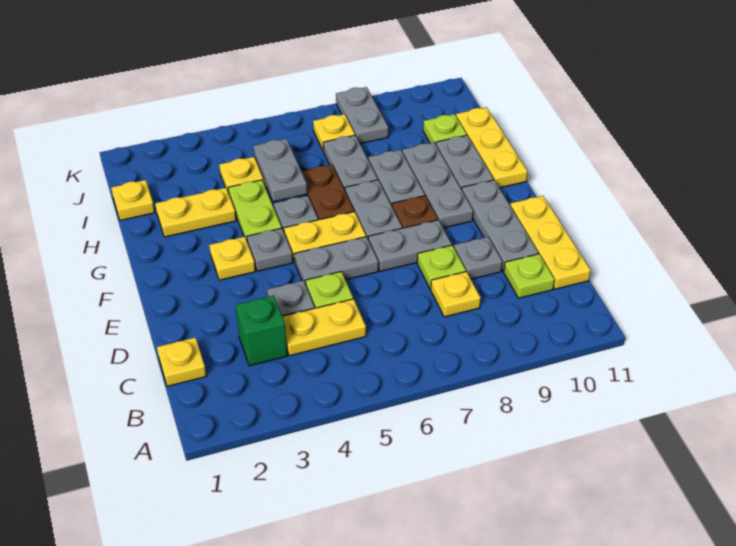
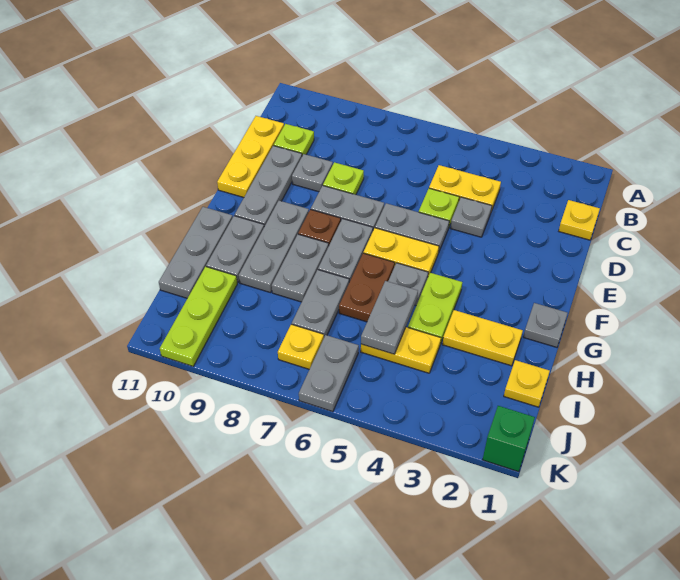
green brick C3 level 1 -> green brick K1 level 1
yellow plate C8 level 1 -> none
yellow plate F3 level 1 -> none
grey plate F4 level 1 -> grey plate G1 level 1
yellow plate G11:I11 level 1 -> grey plate G11:I11 level 1
lime plate I10 level 1 -> lime plate I10:K10 level 1
grey plate J8:K8 level 1 -> grey plate J6:K6 level 1

